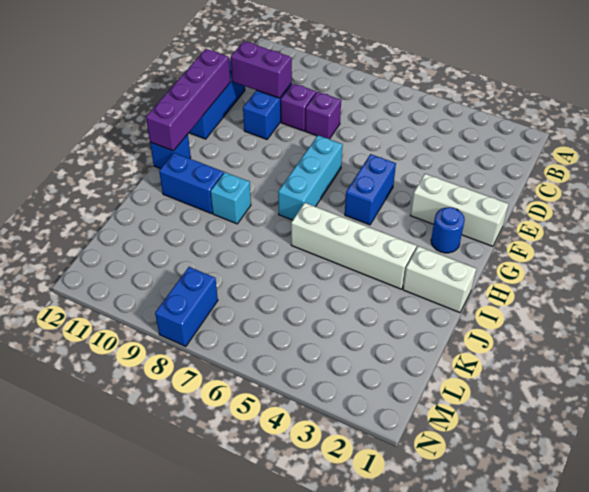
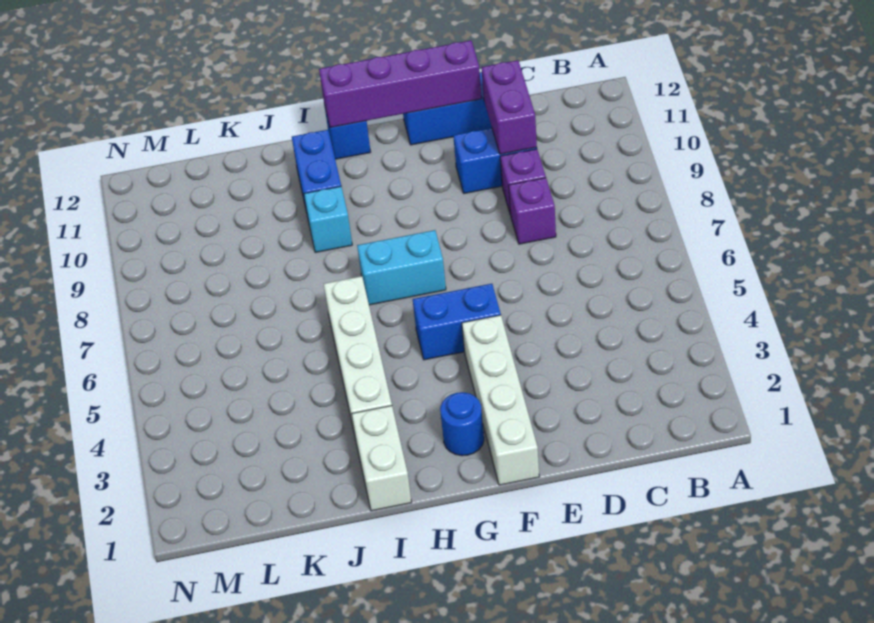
white brick F1:F3 level 1 -> white brick F1:F4 level 1
cyan brick F7:H7 level 1 -> cyan brick G7:H7 level 1
blue brick M8:N8 level 1 -> none

